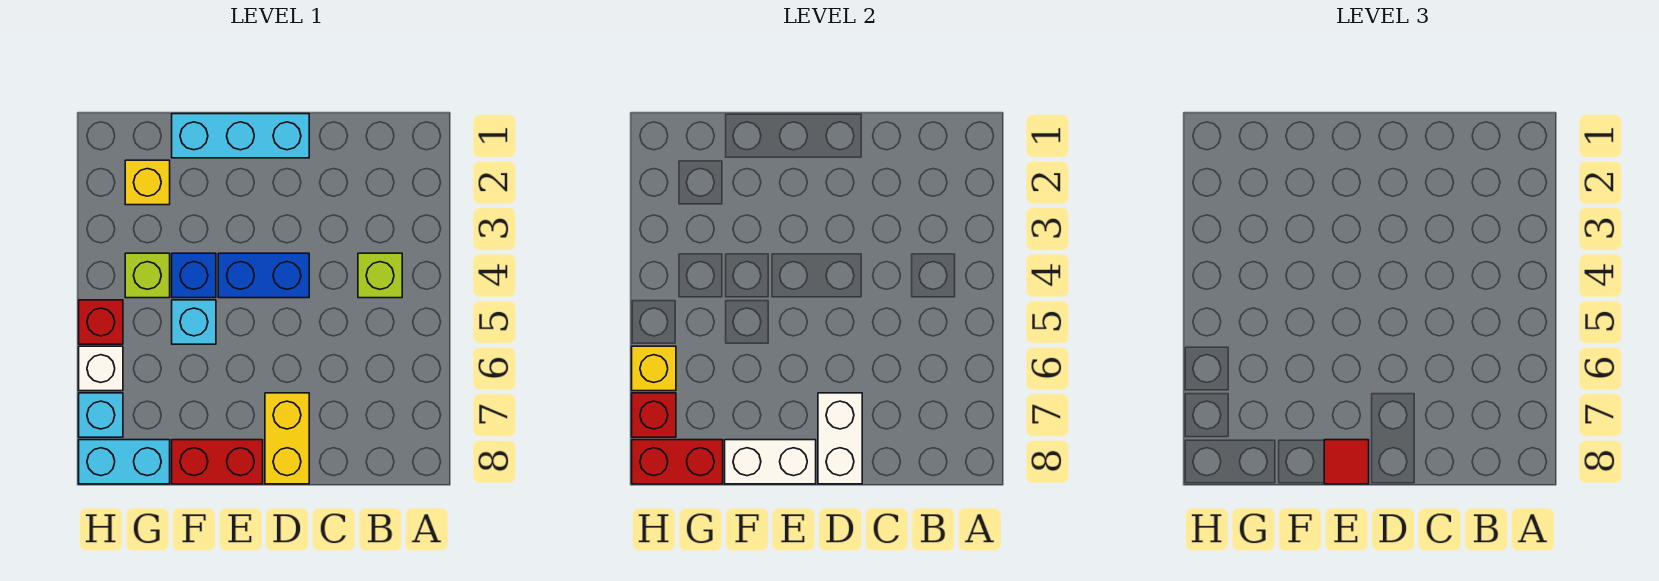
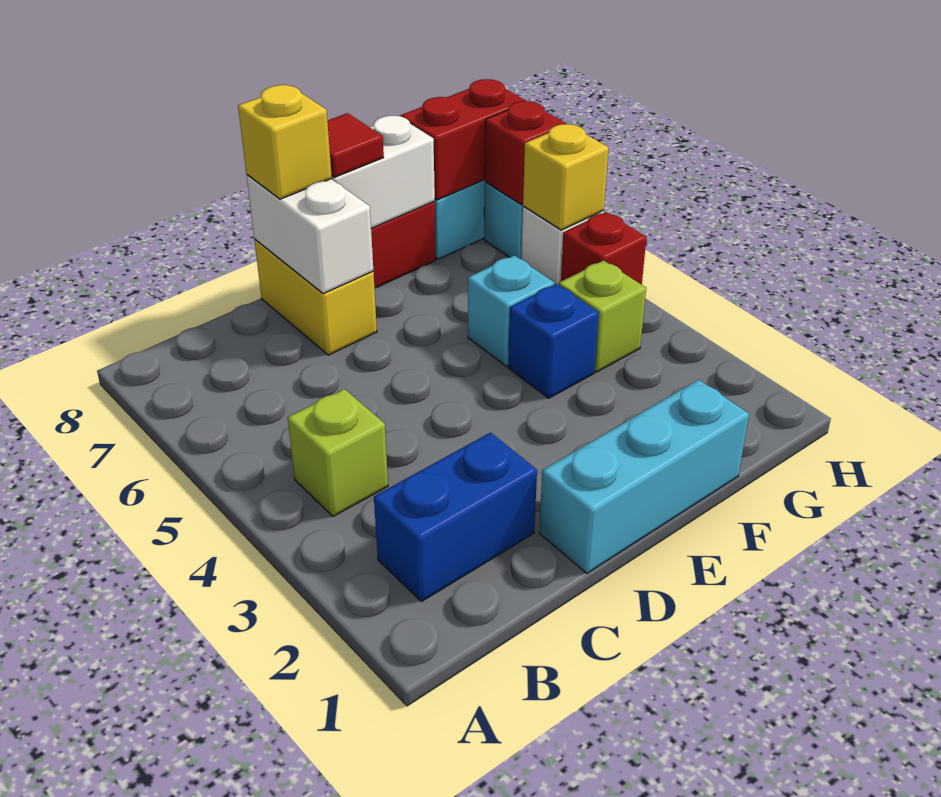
blue brick D4:E4 level 1 -> blue brick B2:C2 level 1
yellow brick G2 level 1 -> yellow brick D8 level 3

